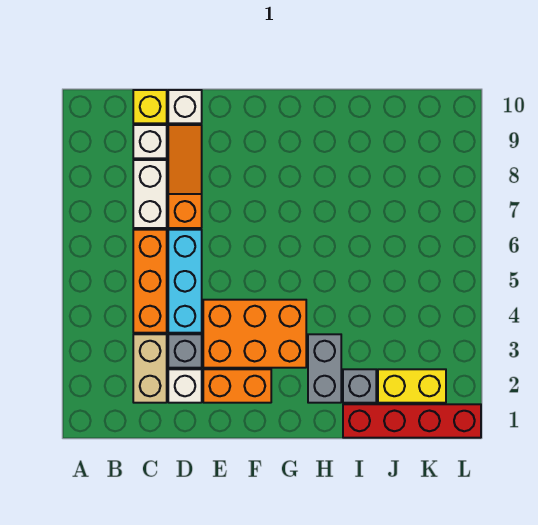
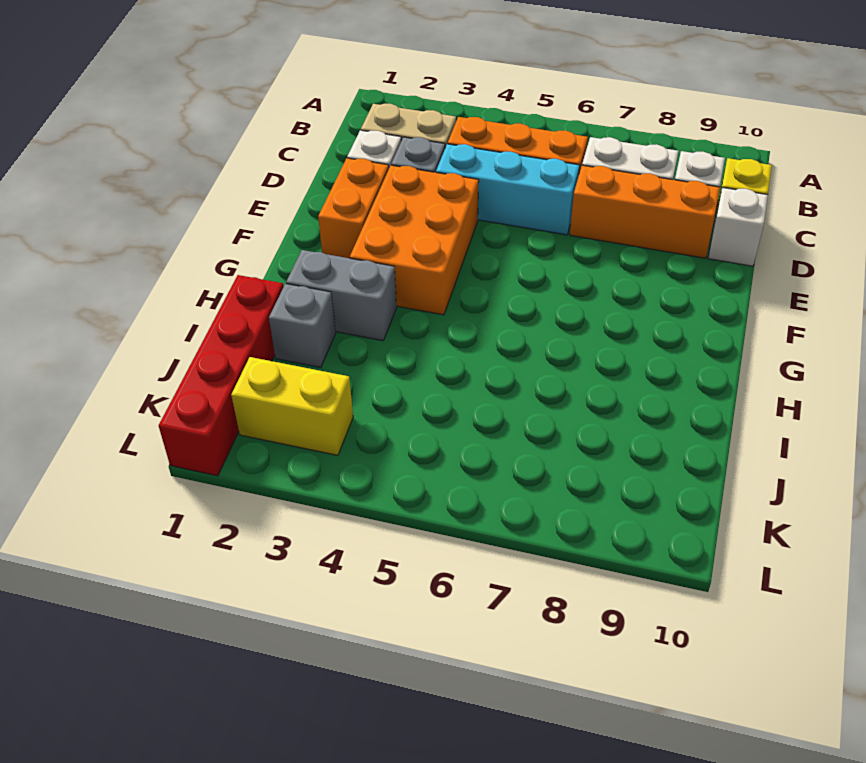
orange slope D7:D9 level 1 top 7 -> orange brick D7:D9 level 1
yellow brick J2:K2 level 1 -> yellow brick K2:K3 level 1

